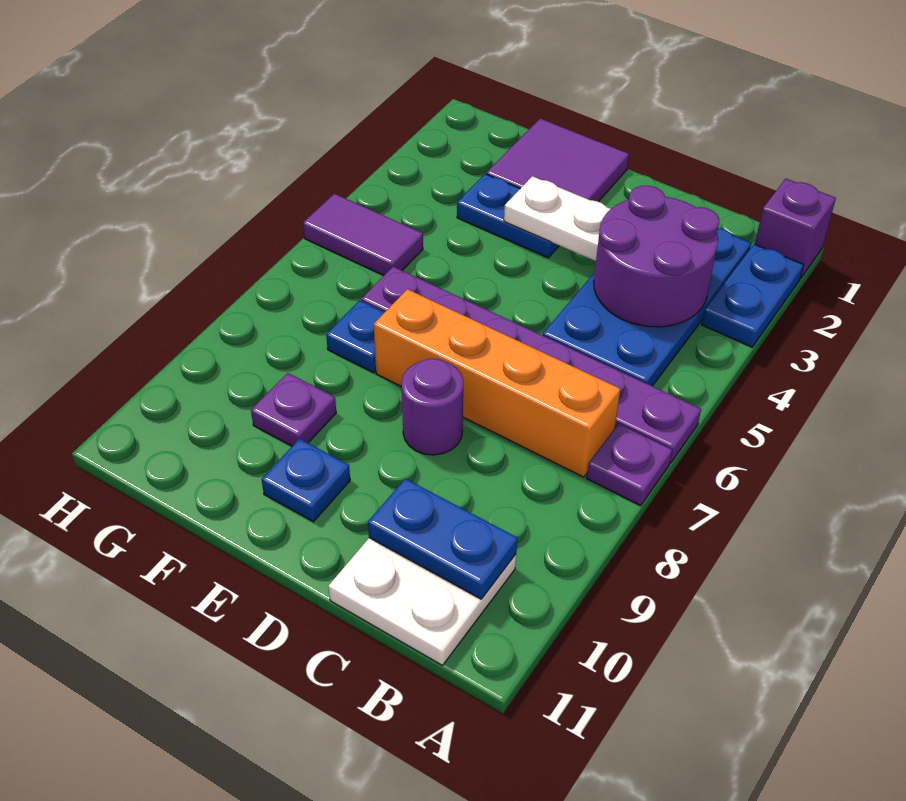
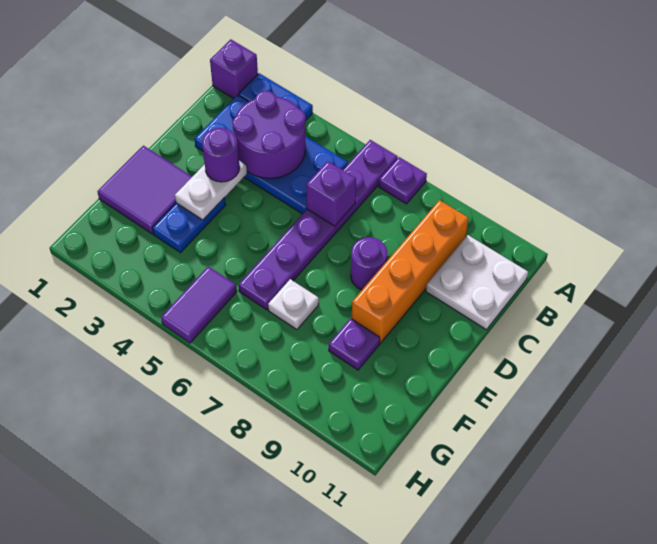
orange brick B7:E7 level 1 -> orange brick B9:E9 level 1
blue plate B10:C10 level 2 -> none
none -> purple brick C6 level 2
none -> purple round brick D3 level 3
blue plate E10 level 1 -> none
blue plate F7 level 1 -> white plate F7 level 1

